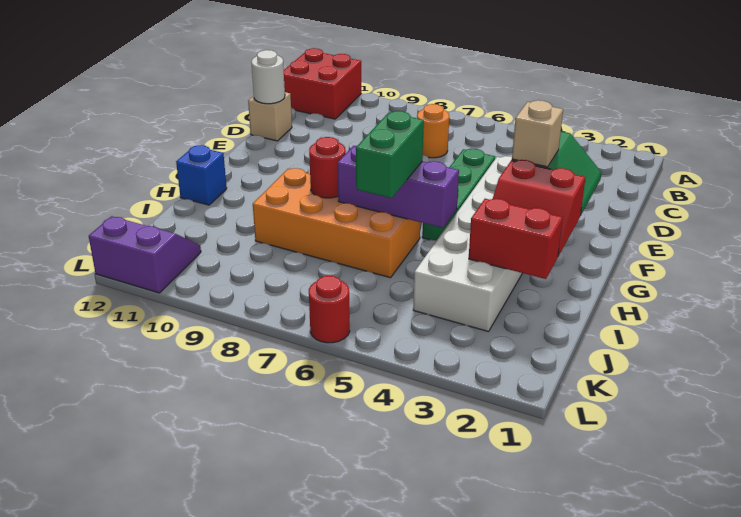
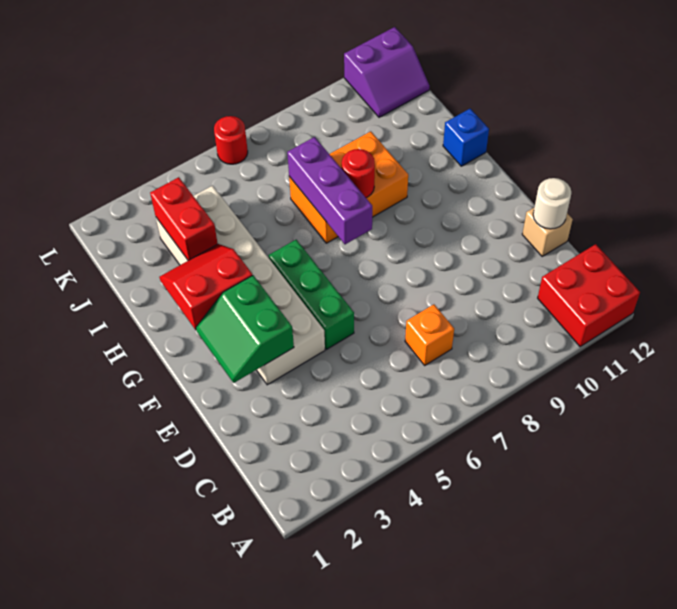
orange round brick C7 level 1 -> orange brick C7 level 1
tan brick F3 level 3 -> none
purple brick H5:H7 level 2 -> purple brick G7:I7 level 2
orange brick H6:I9 level 1 -> orange brick H7:I9 level 1
green brick H6:I6 level 3 -> none
red brick I2:I3 level 2 -> red brick I3:J3 level 2

